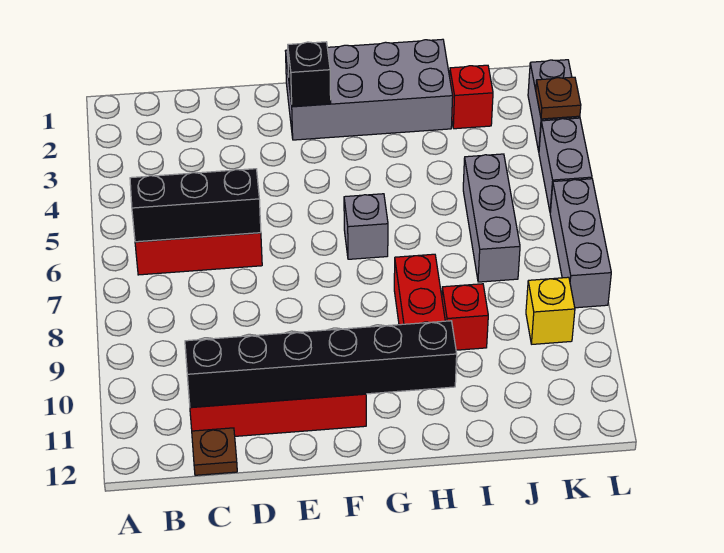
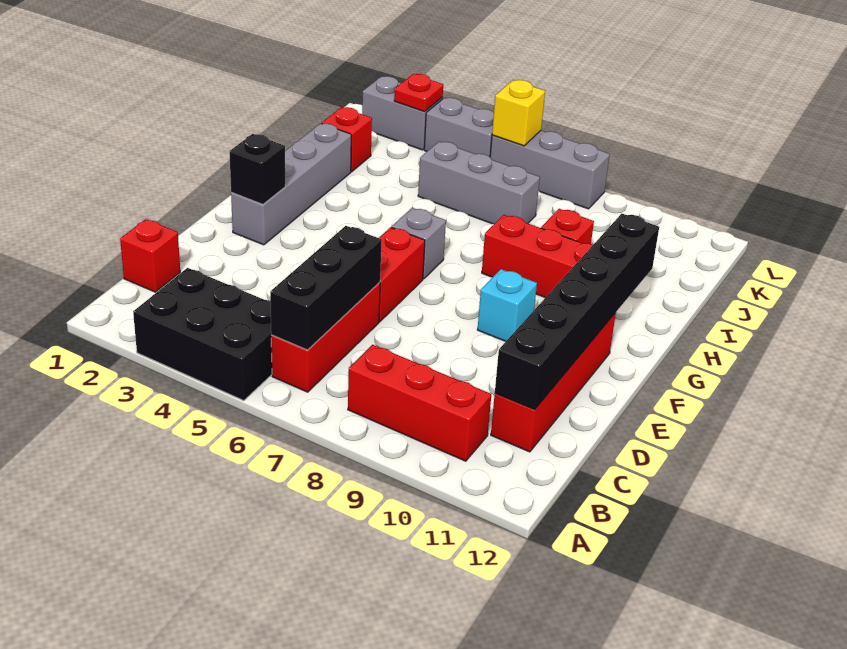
none -> black brick A3:B5 level 1
none -> red brick B8:B10 level 1
none -> red brick C1 level 1
brown plate C12 level 1 -> none
none -> red brick E6:F6 level 1
grey brick F1:I2 level 1 -> grey brick F2:I2 level 1
none -> cyan brick F9 level 1
yellow brick K9 level 1 -> yellow brick L6 level 2
brown plate L3 level 2 -> red plate L3 level 2

